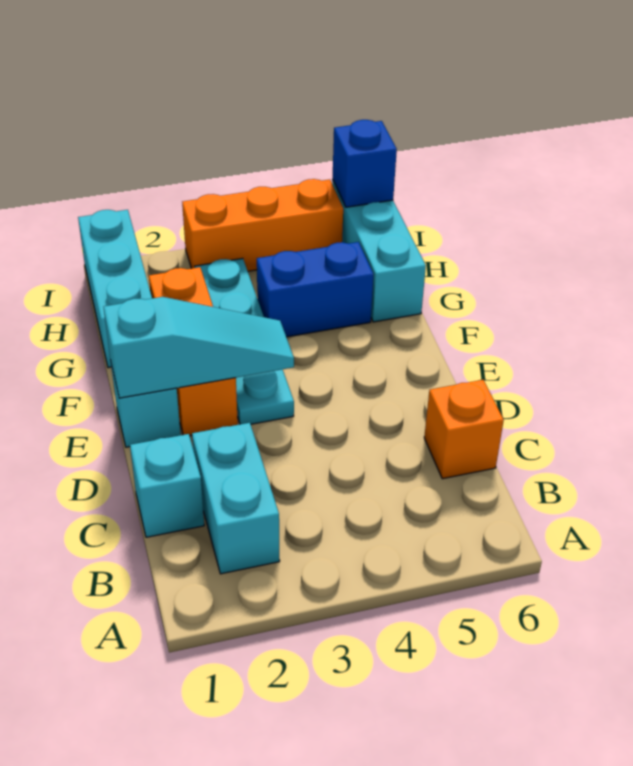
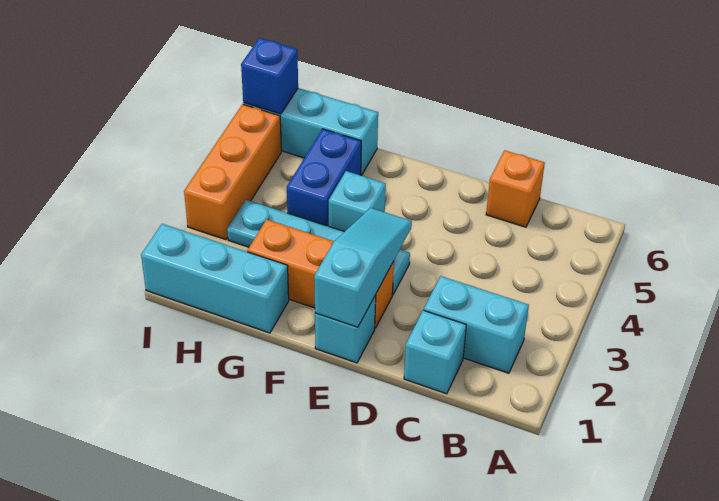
none -> cyan brick F4 level 1

